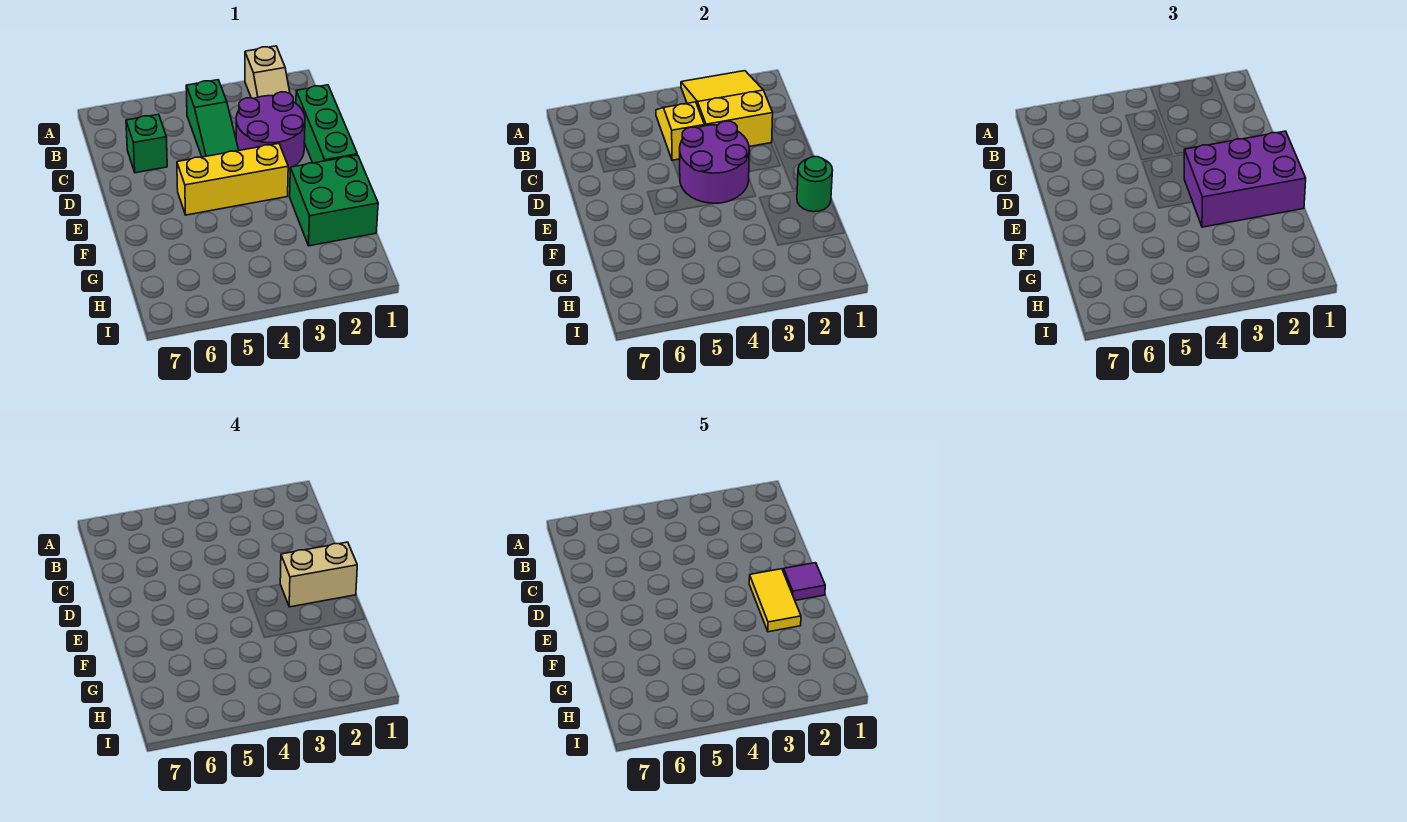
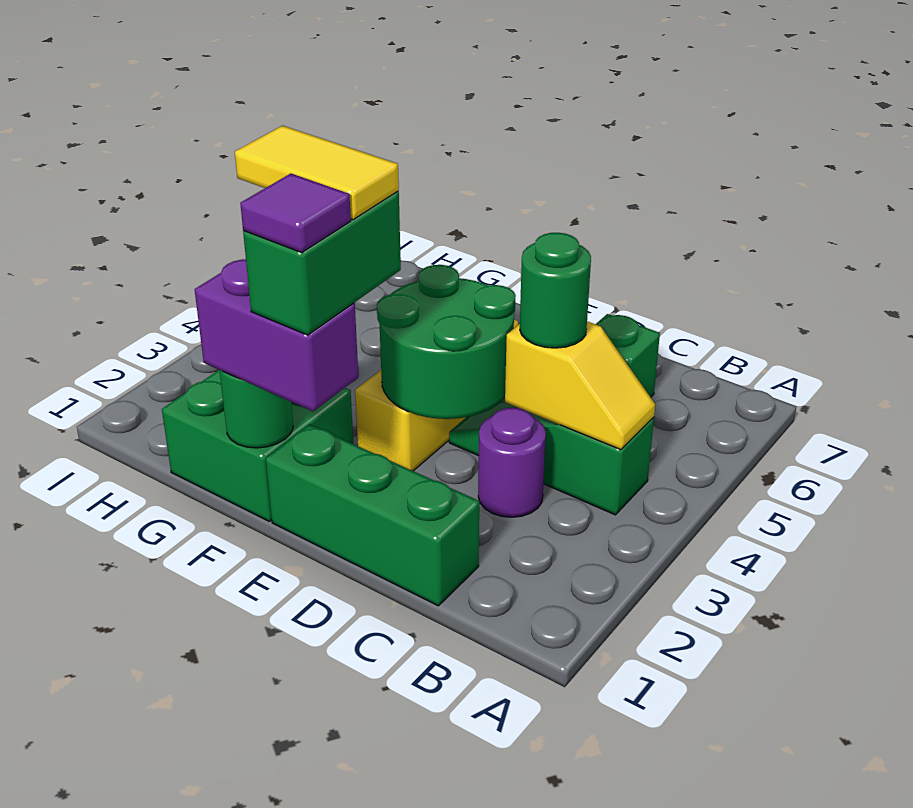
tan slope A2:B2 level 1 top A -> none
yellow slope A2:C3 level 2 top C -> none
purple round brick C2:D3 level 1 -> purple round brick C3 level 1
none -> green round brick C4 level 3
purple round brick D3:E4 level 2 -> green round brick D3:E4 level 2
purple brick E1:F3 level 3 -> purple brick E1:F1 level 3
tan brick E1:E2 level 4 -> green brick E1:E2 level 4

